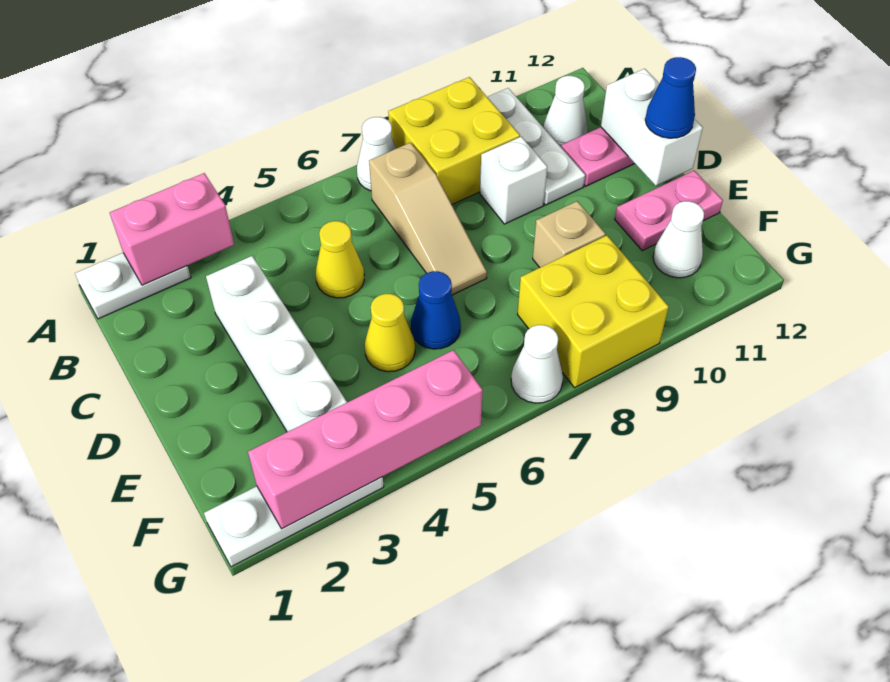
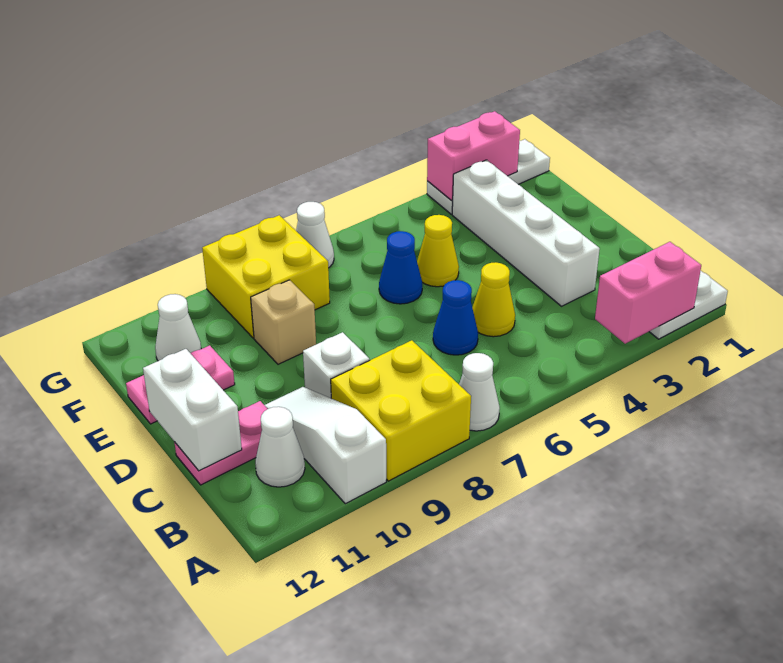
white plate A10:C10 level 1 -> white slope A10:C10 level 1 top A
tan slope B7:D7 level 1 top B -> none
blue cone D12 level 3 -> blue cone C6 level 1
pink brick G2:G5 level 2 -> pink brick G2:G3 level 2

